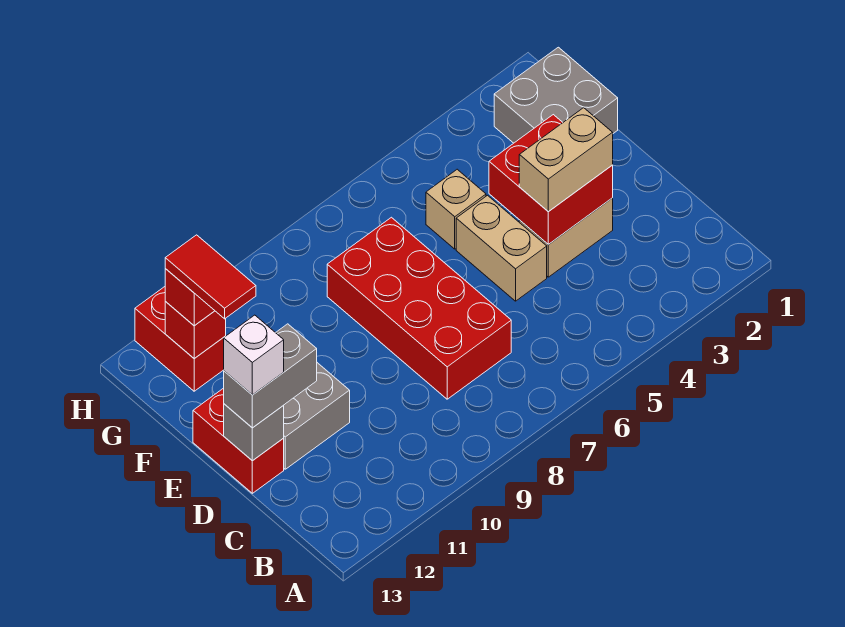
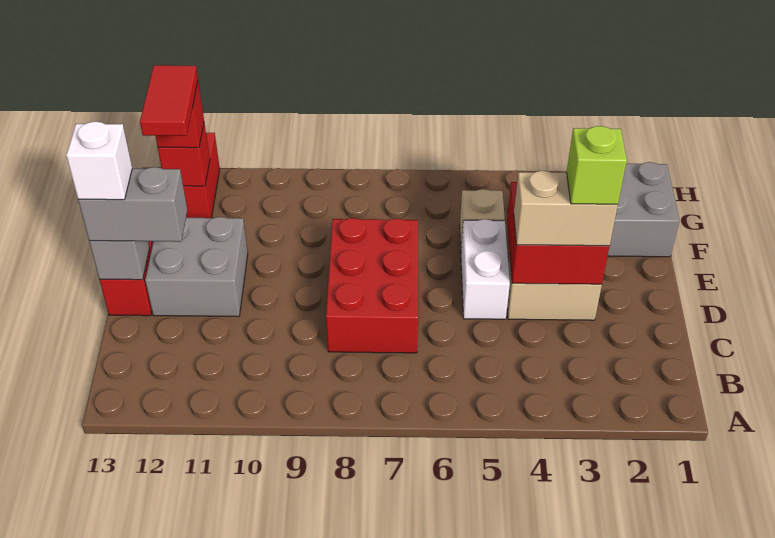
red brick C7:F8 level 1 -> red brick C7:E8 level 1
none -> lime brick D3 level 4
tan brick D5:E5 level 1 -> white brick D5:E5 level 1

